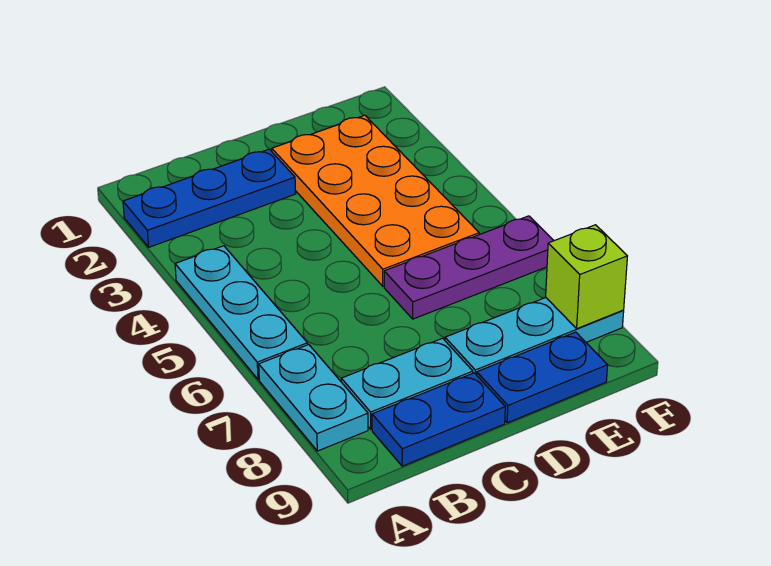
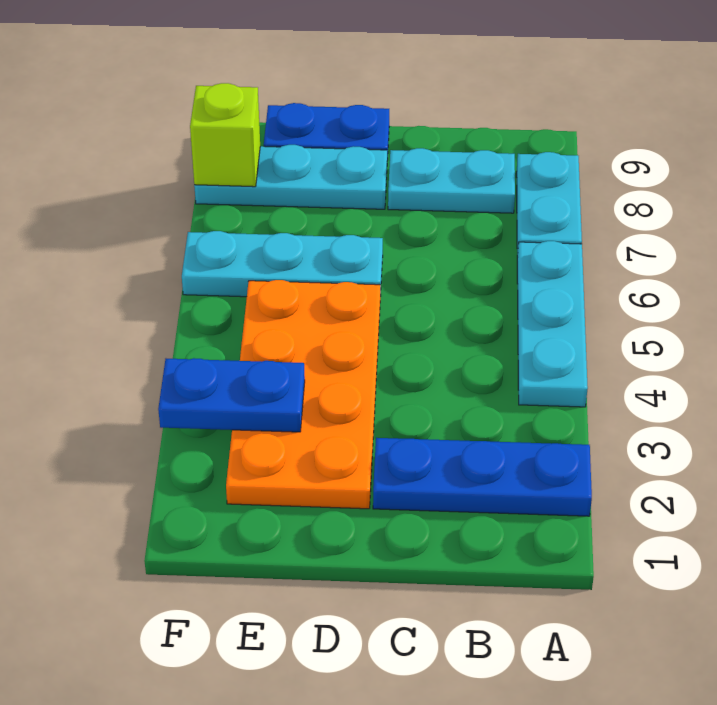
blue plate B9:C9 level 1 -> blue plate E3:F3 level 2
purple plate D6:F6 level 1 -> cyan plate D6:F6 level 1

